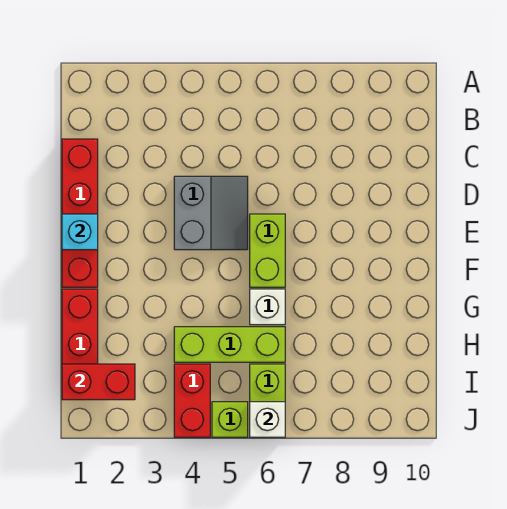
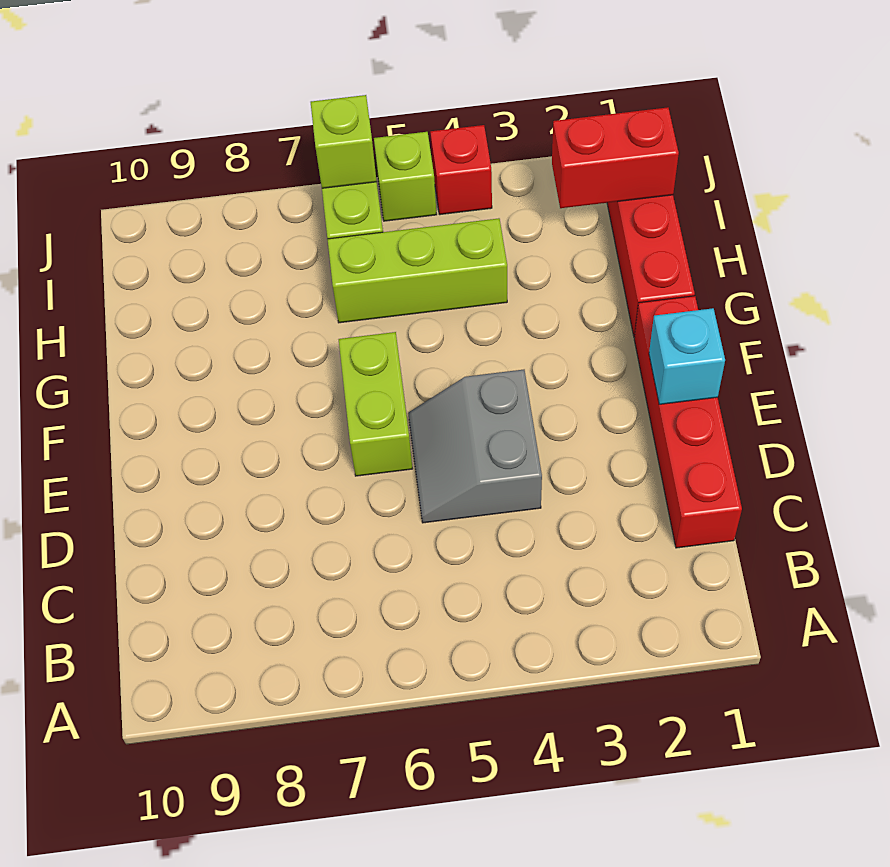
white brick G6 level 1 -> none
red brick I4:J4 level 1 -> red brick J4 level 1
white brick J6 level 2 -> lime brick J6 level 2

